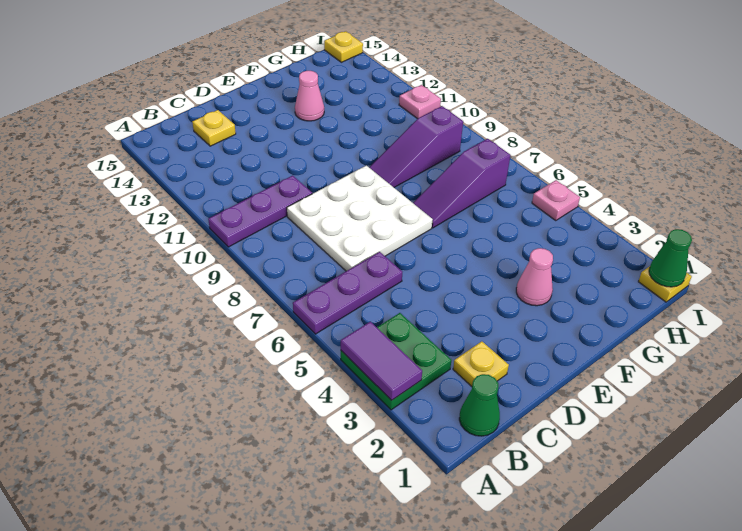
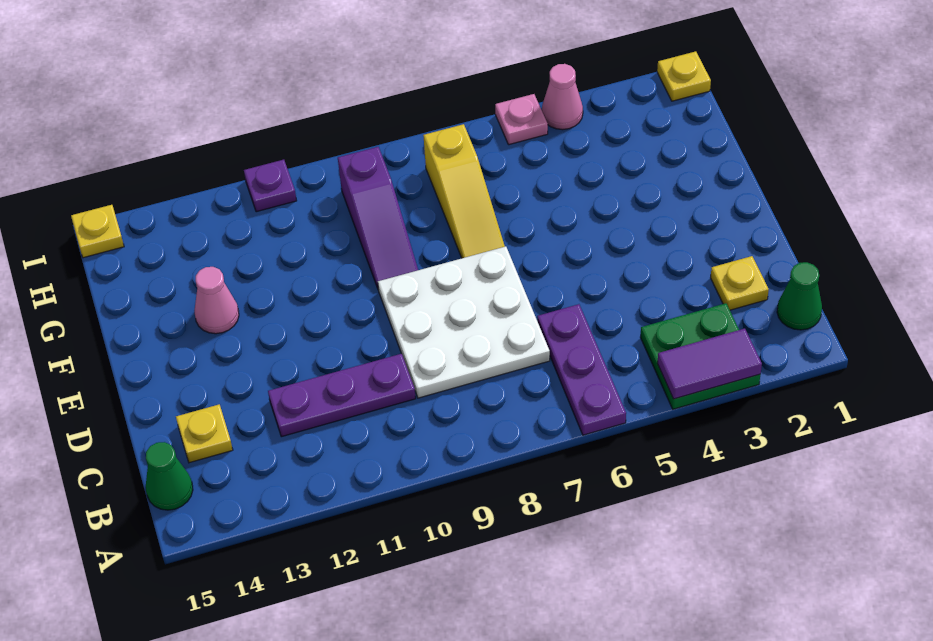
purple plate A10:C10 level 1 -> purple plate C10:C12 level 1
pink cone F3 level 1 -> pink cone I4 level 1
purple slope F7:H7 level 1 top H -> yellow slope F7:H7 level 1 top H
green cone I1 level 2 -> green cone B15 level 1
pink plate I11 level 1 -> purple plate I11 level 1

